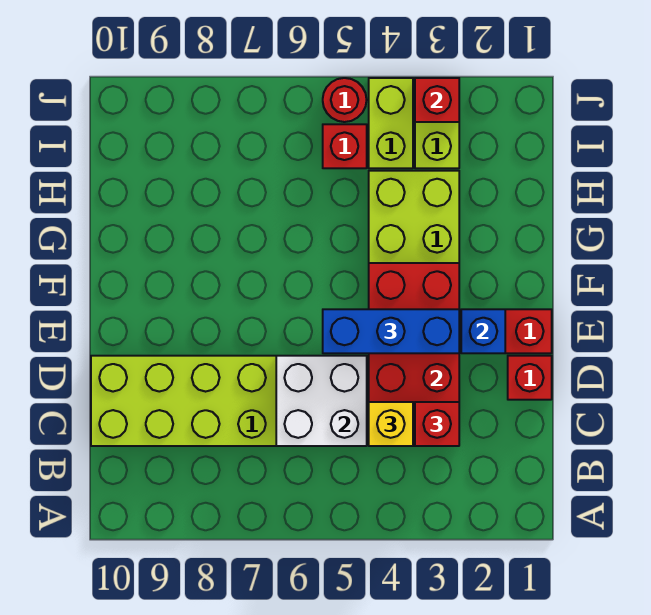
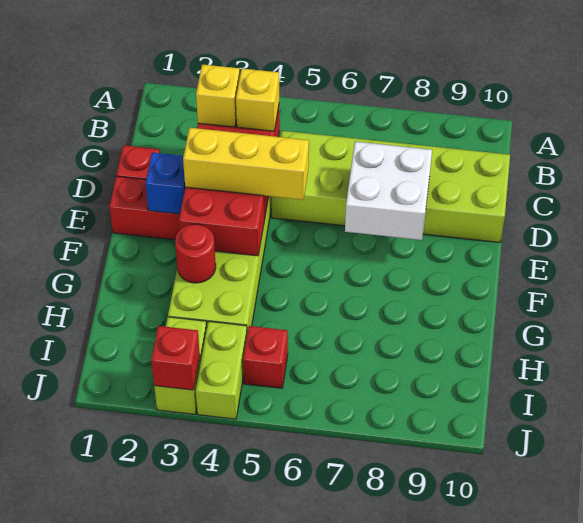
red brick C3 level 3 -> yellow brick C3 level 3
white brick C5:D6 level 2 -> white brick D7:E8 level 2
blue brick E3:E5 level 3 -> yellow brick E3:E5 level 3
red round brick J5 level 1 -> red round brick G3 level 2

